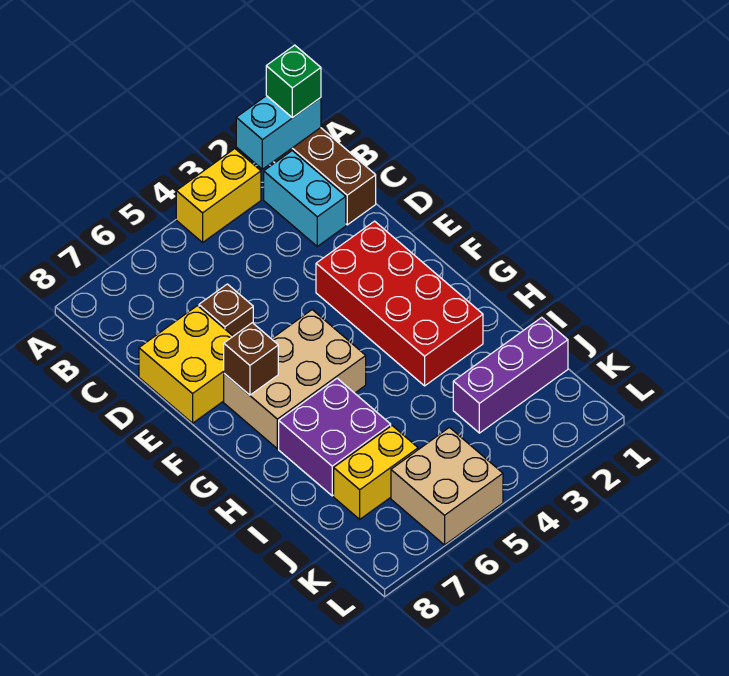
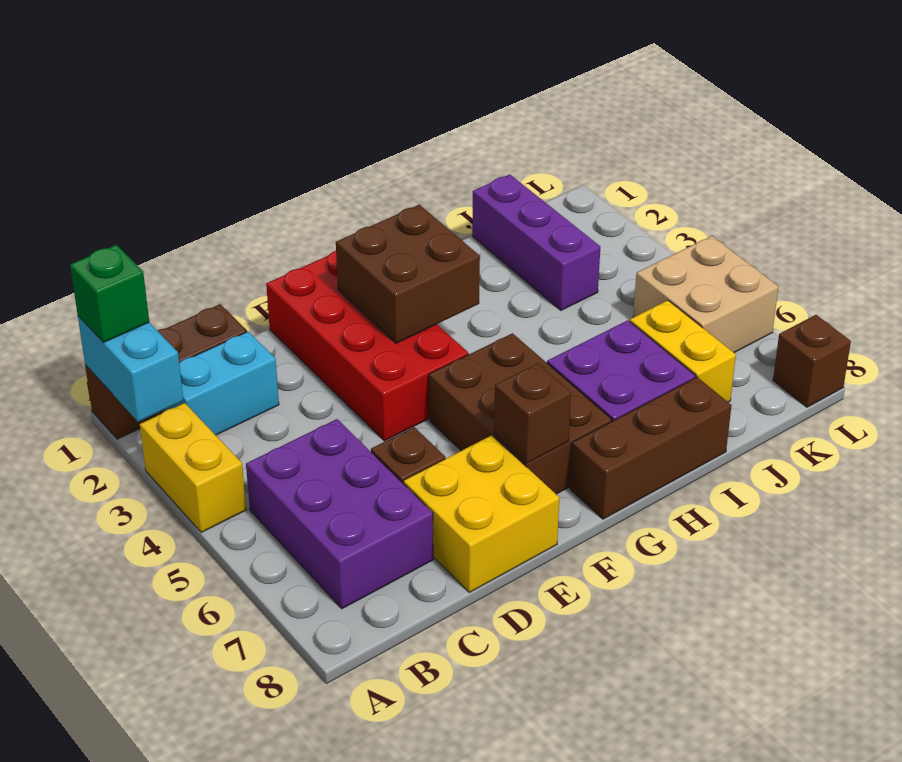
none -> purple brick B5:C7 level 1
red brick E2:H3 level 1 -> red brick E1:F4 level 1
none -> brown brick F2:G3 level 2
tan brick F5:G7 level 1 -> brown brick F5:G7 level 1
none -> brown brick G8:I8 level 1
none -> brown brick L8 level 1

